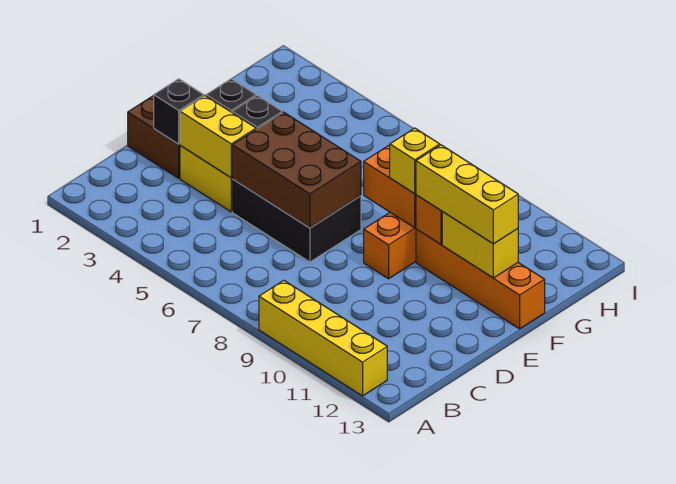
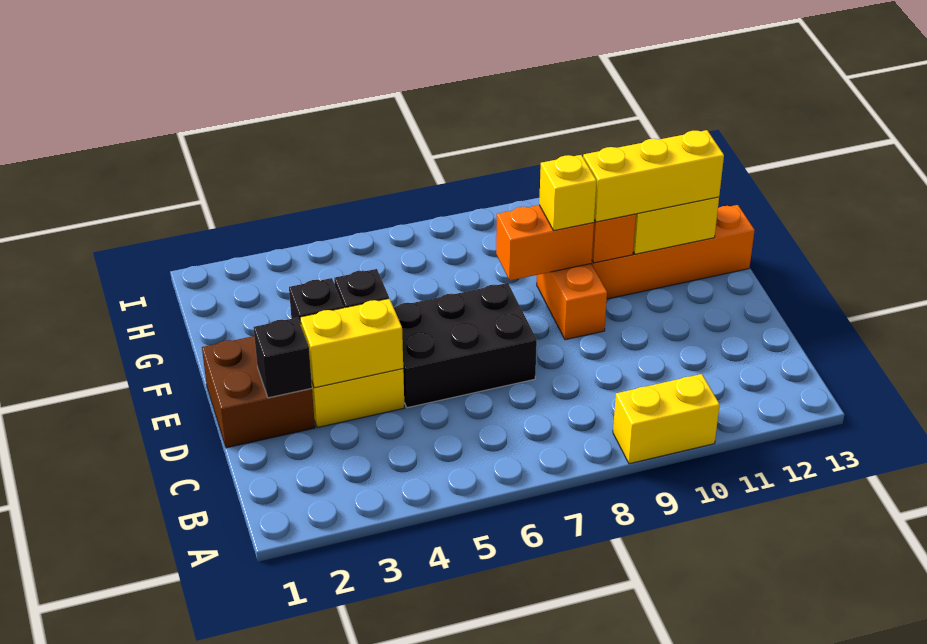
yellow brick A9:A12 level 1 -> yellow brick A9:A10 level 1
brown brick D5:E7 level 2 -> none

